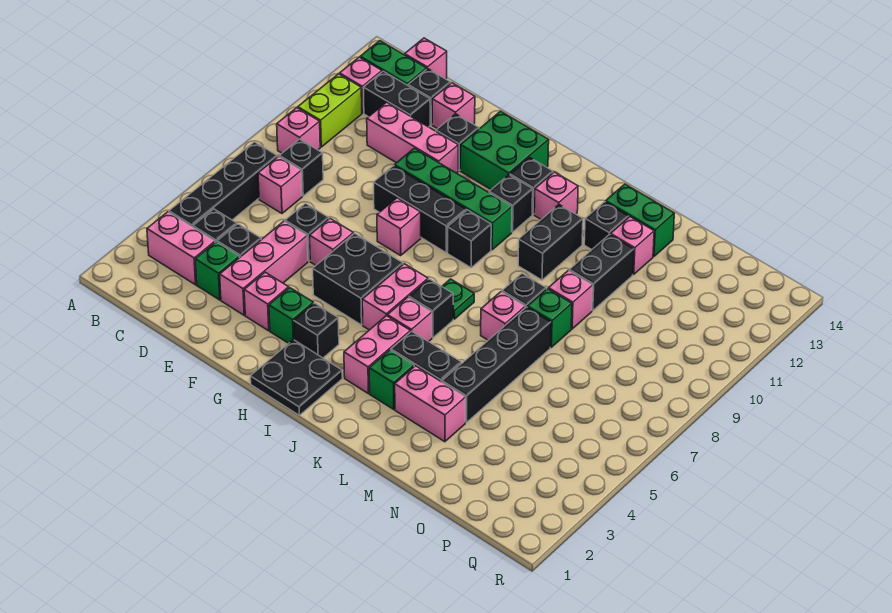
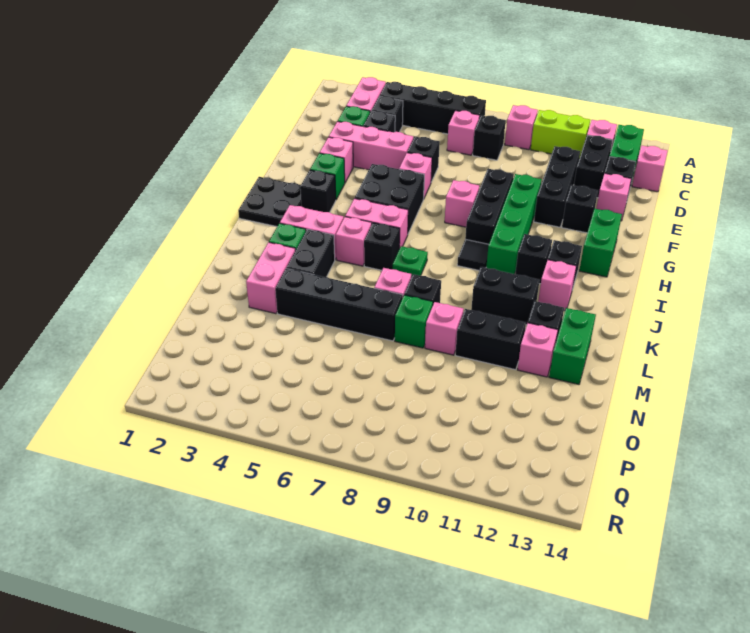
pink brick D11:F11 level 1 -> black brick D11:F11 level 1
green brick G12:H13 level 1 -> green brick G13:H13 level 1
black brick I9 level 1 -> black tile I9 level 1

